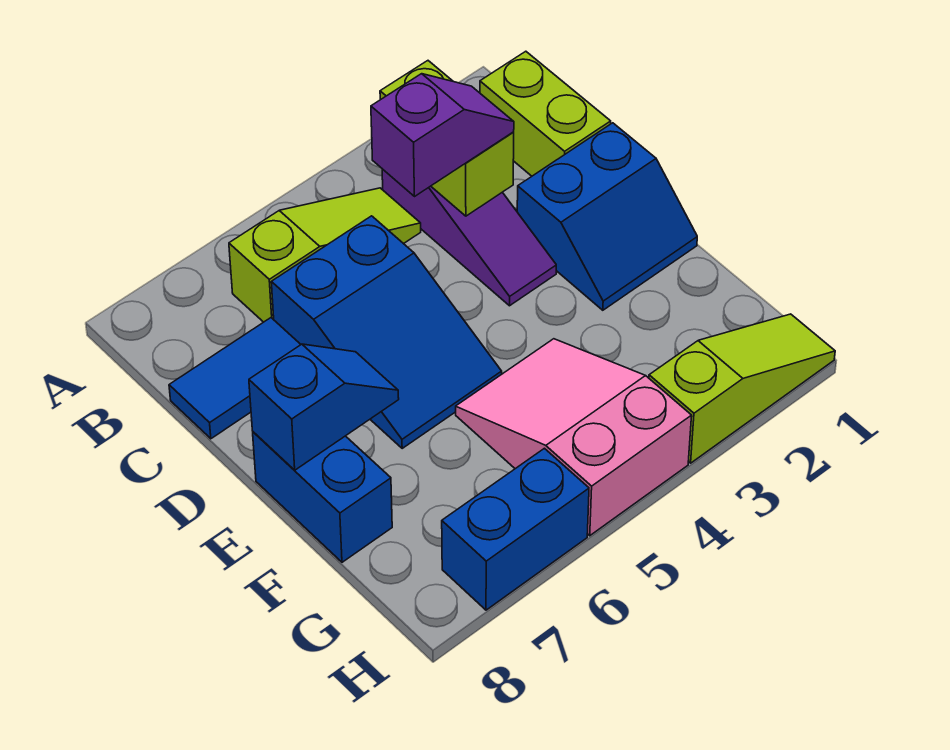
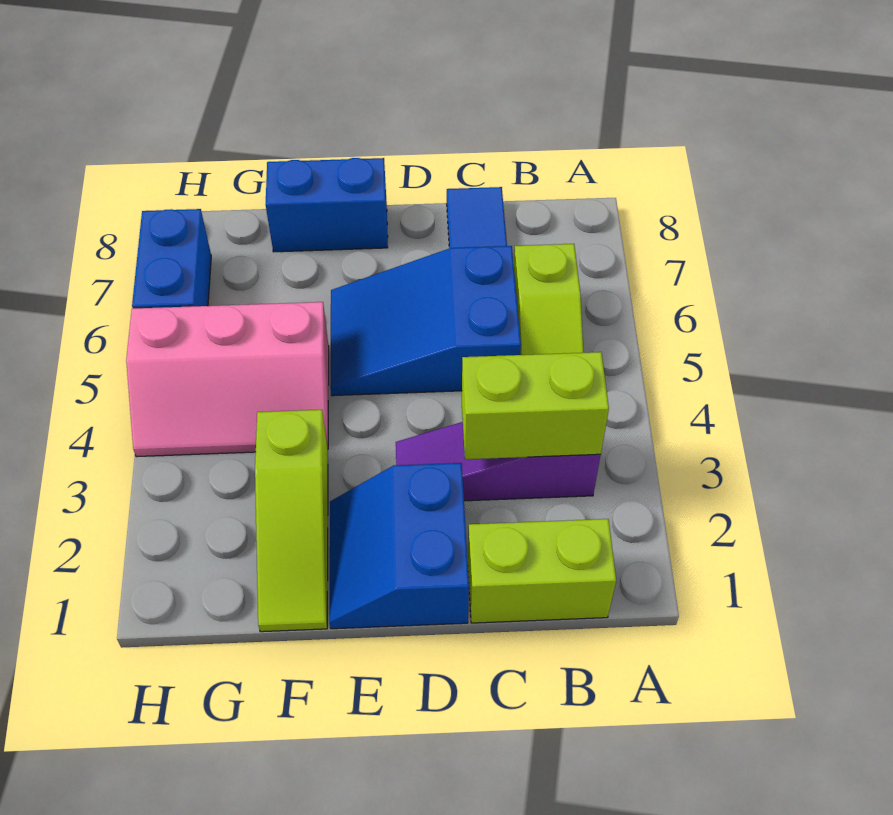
purple slope C3:C4 level 3 top 4 -> none
blue slope E7:E8 level 2 top 8 -> none
pink slope F4:H5 level 1 top H -> pink slope F4:H5 level 1 top 5
lime slope H1:H3 level 1 top 3 -> lime slope F1:F3 level 1 top 3

